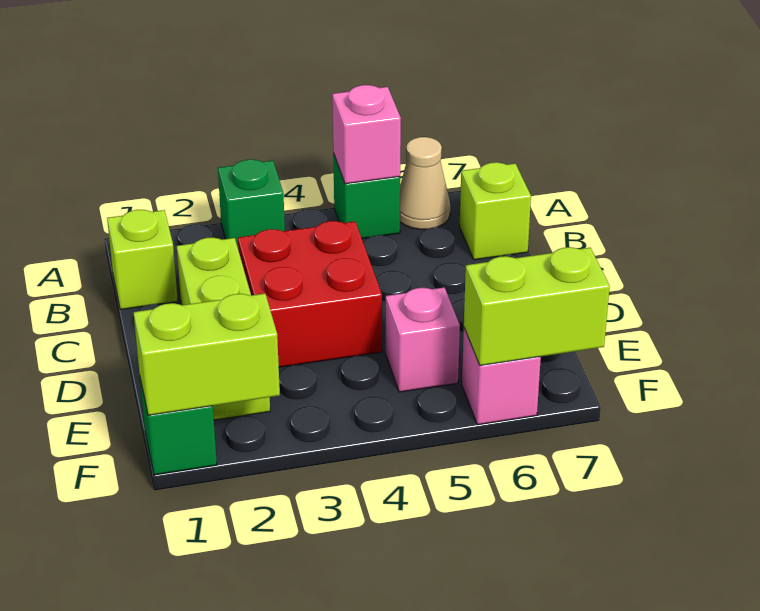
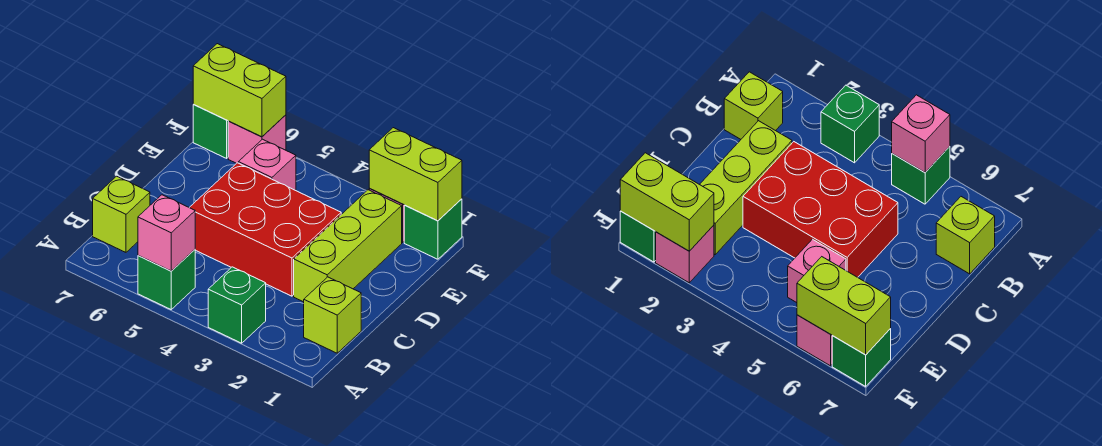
tan cone A6 level 1 -> none
red brick C3:D4 level 1 -> red brick C3:D5 level 1
none -> pink brick F2 level 1
none -> green brick F7 level 1

